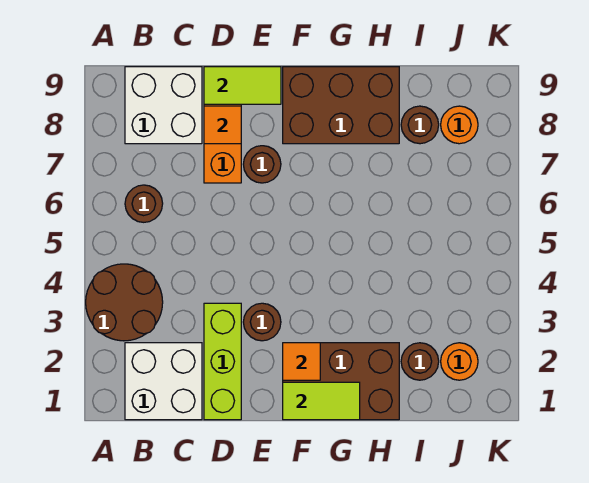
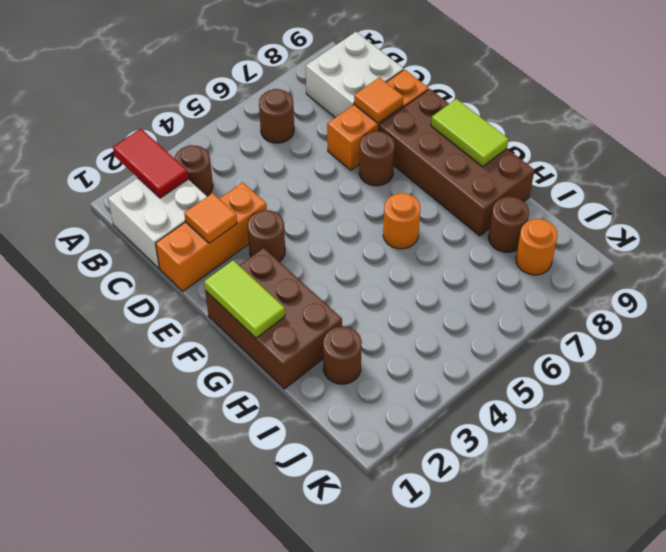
none -> red tile A2:B2 level 2
brown round brick A3:B4 level 1 -> brown round brick B3 level 1
lime brick D1:D3 level 1 -> orange brick D1:D3 level 1
lime tile D9:E9 level 2 -> lime tile F9:G9 level 2
orange tile F2 level 2 -> orange tile D2 level 2
brown brick F8:H9 level 1 -> brown brick E8:H9 level 1
orange round brick J2 level 1 -> orange round brick G6 level 1

